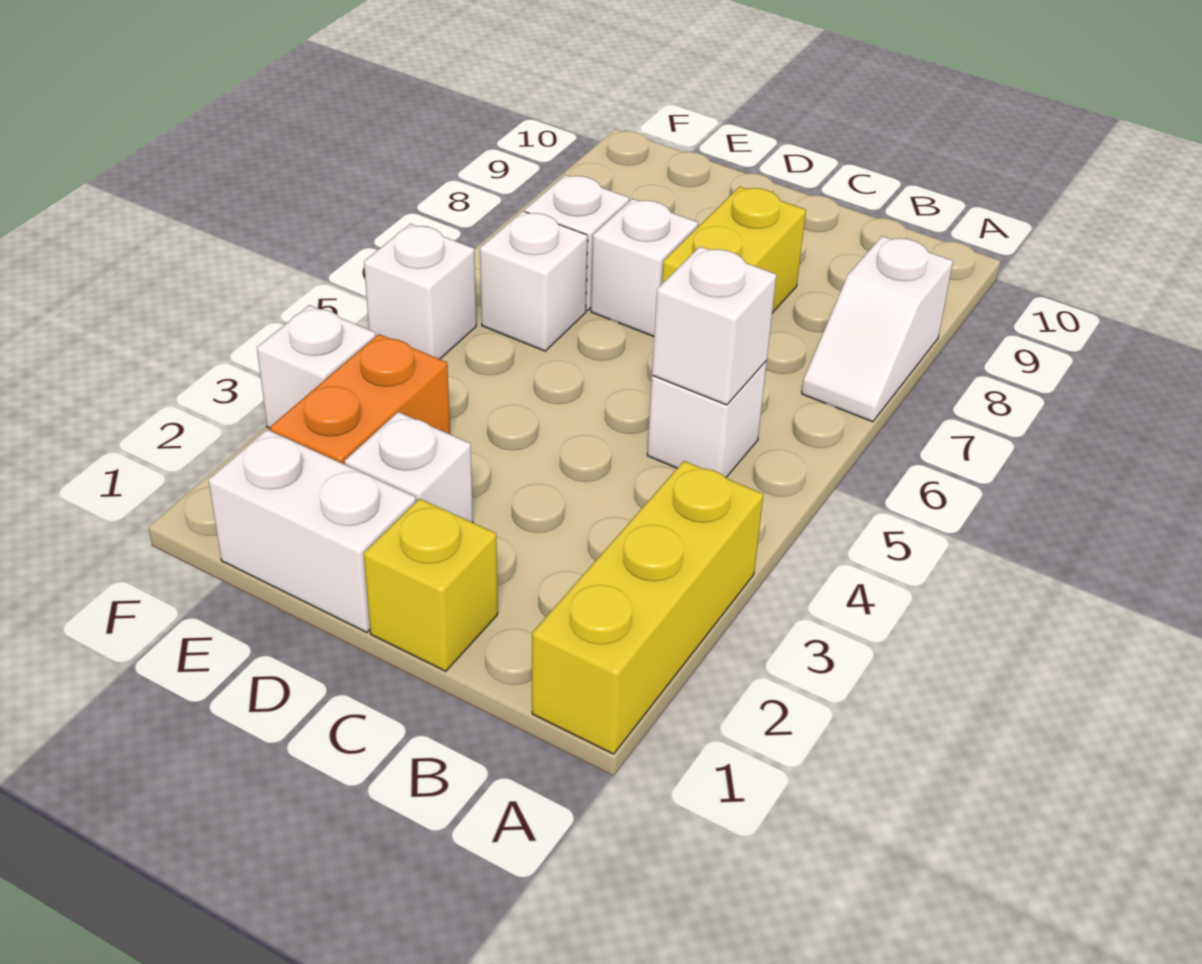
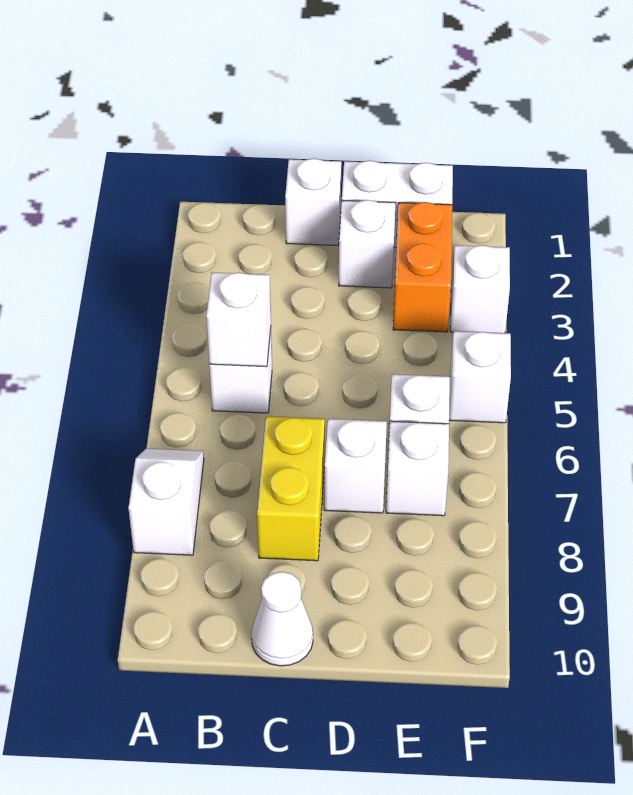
yellow brick A1:A3 level 1 -> none
yellow brick C1 level 1 -> white brick C1 level 1
none -> white cone C10 level 1

